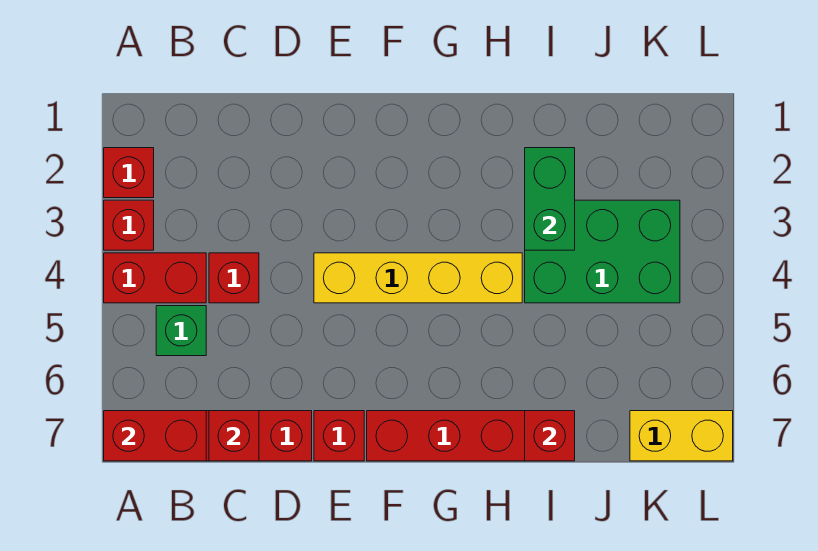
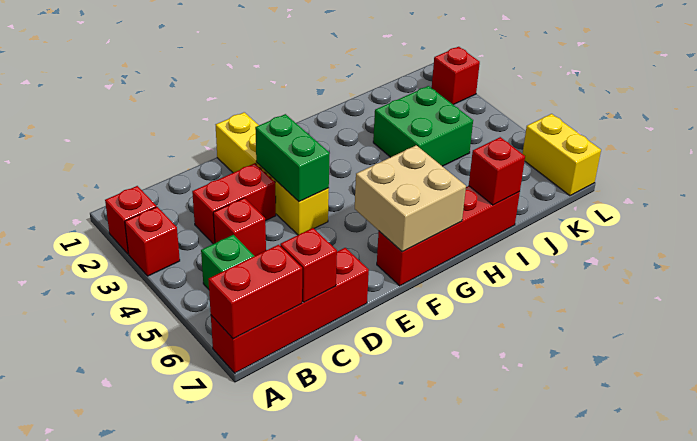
red brick A4:B4 level 1 -> red brick C3:D3 level 1
yellow brick E4:H4 level 1 -> yellow brick E1:E4 level 1
red brick E7 level 1 -> red brick L2 level 1
none -> tan brick F6:G7 level 2
green brick I2:I3 level 2 -> green brick E3:E4 level 2
green brick I3:K4 level 1 -> green brick I3:J4 level 1
yellow brick K7:L7 level 1 -> yellow brick L6:L7 level 1

